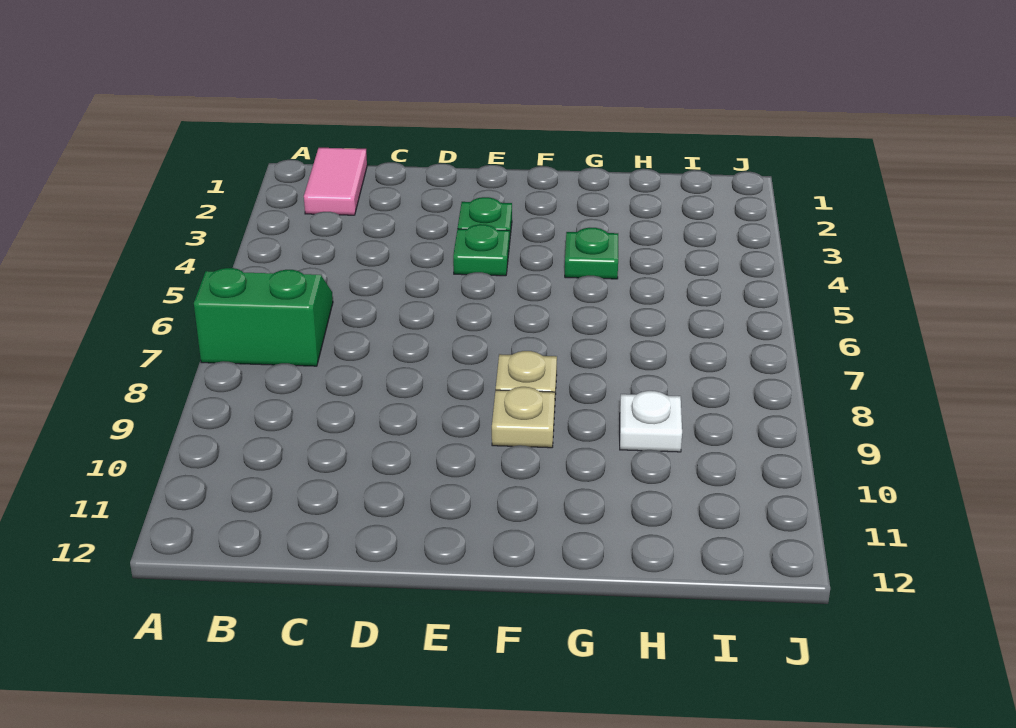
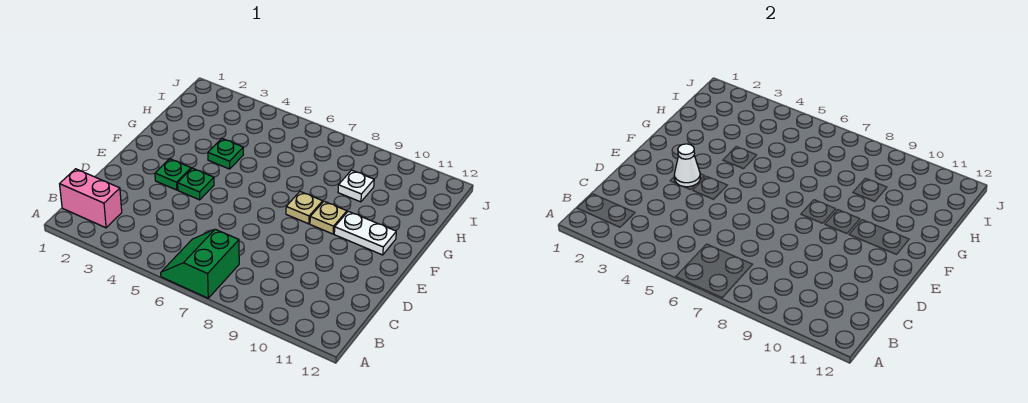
pink tile B1:B2 level 1 -> pink brick B1:B2 level 1
none -> white cone E3 level 2
none -> white plate F10:F11 level 1

